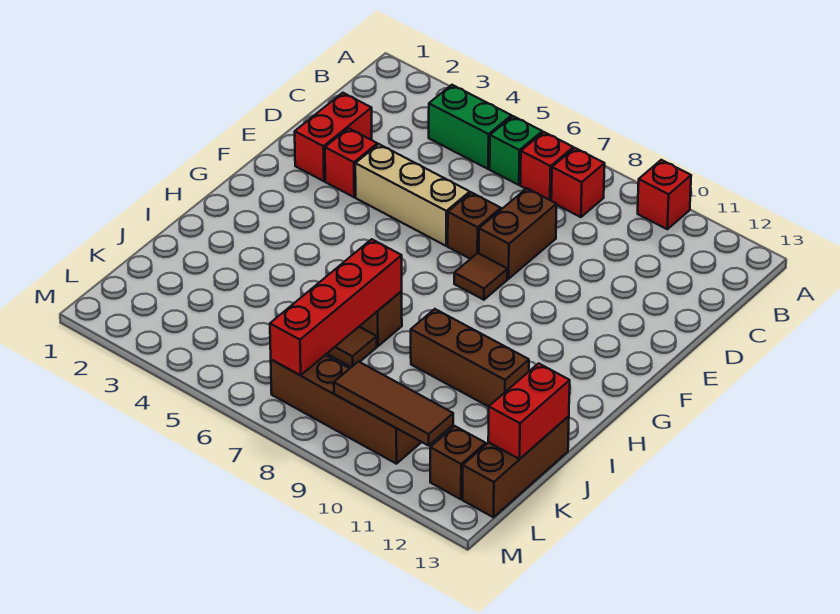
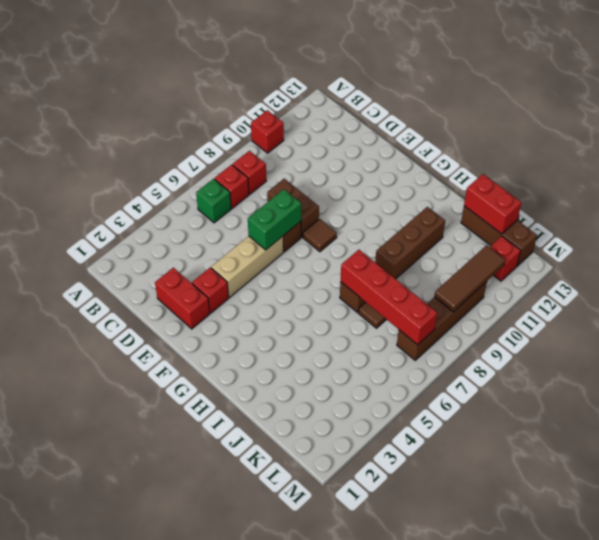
green brick B4:B5 level 1 -> green brick E6:E7 level 2
brown brick L12 level 1 -> red brick L12 level 1

